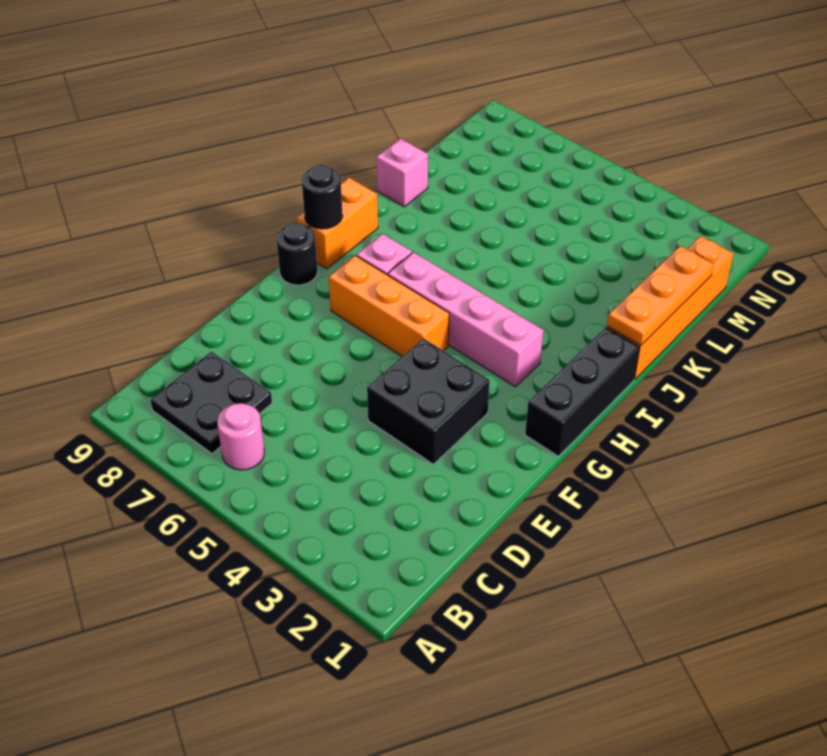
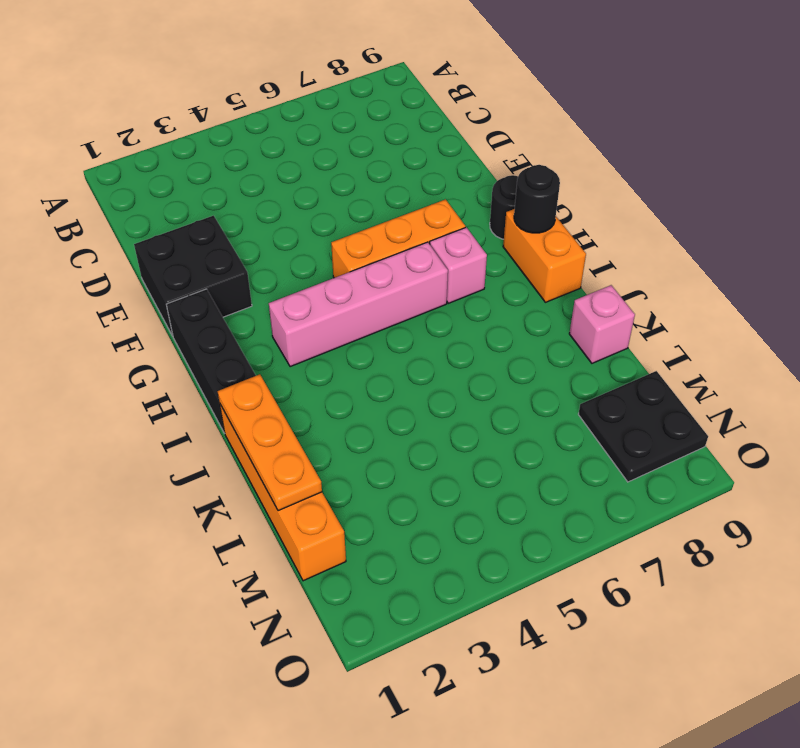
pink round brick B6 level 1 -> none
black plate B7:C8 level 1 -> black plate M8:N9 level 1
black brick E3:F4 level 1 -> black brick E1:F2 level 1

